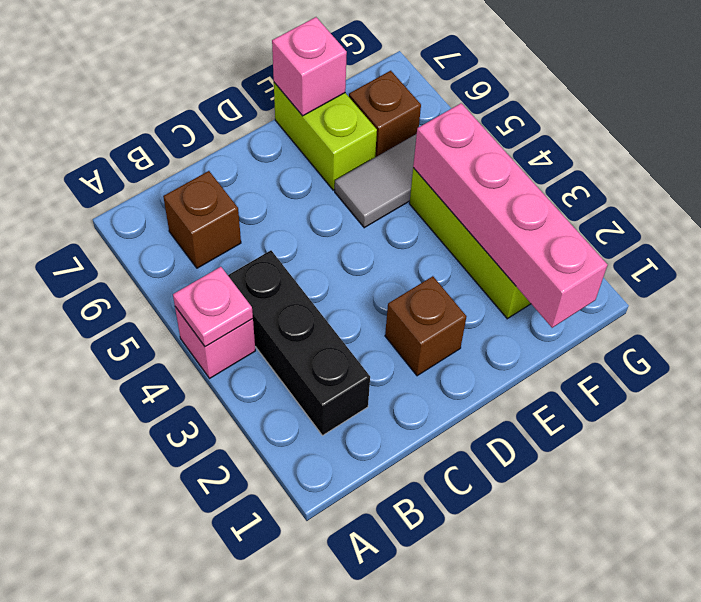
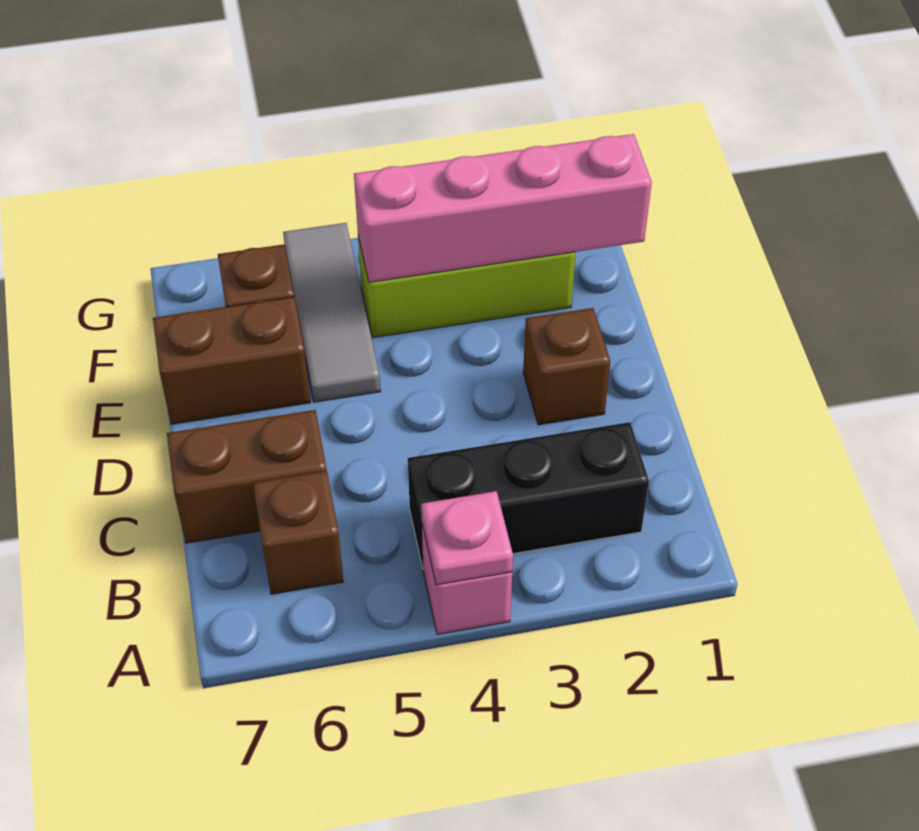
none -> brown brick C6:C7 level 1
lime brick E6:E7 level 1 -> brown brick E6:E7 level 1
pink brick E7 level 2 -> none

